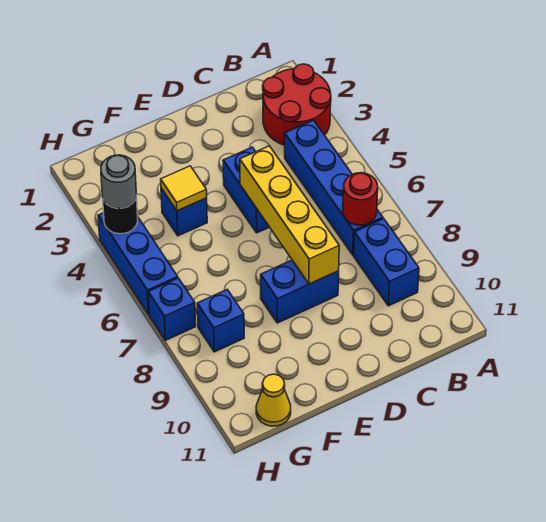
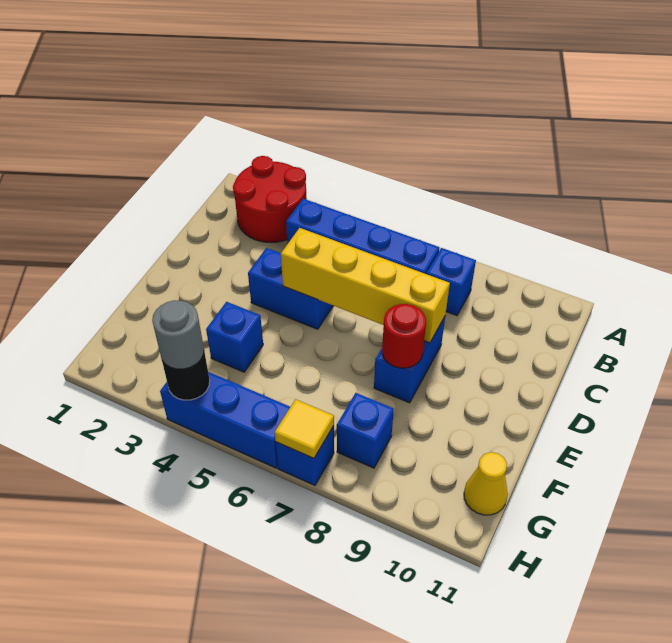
red round brick B7 level 2 -> red round brick E8 level 2
blue brick B8:B9 level 1 -> blue brick B8 level 1
yellow tile F4 level 2 -> yellow tile H7 level 2

